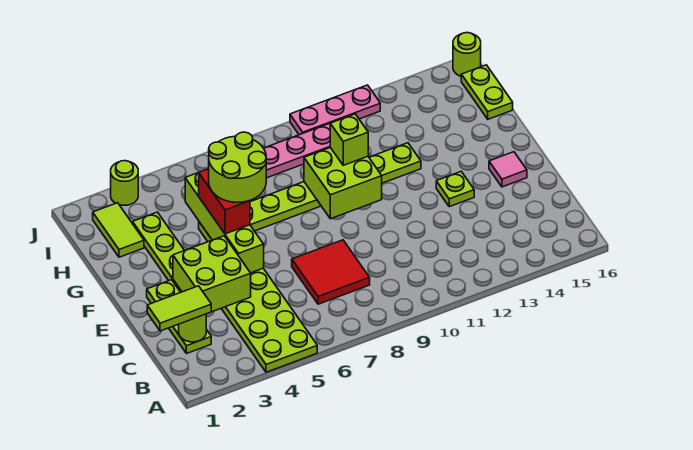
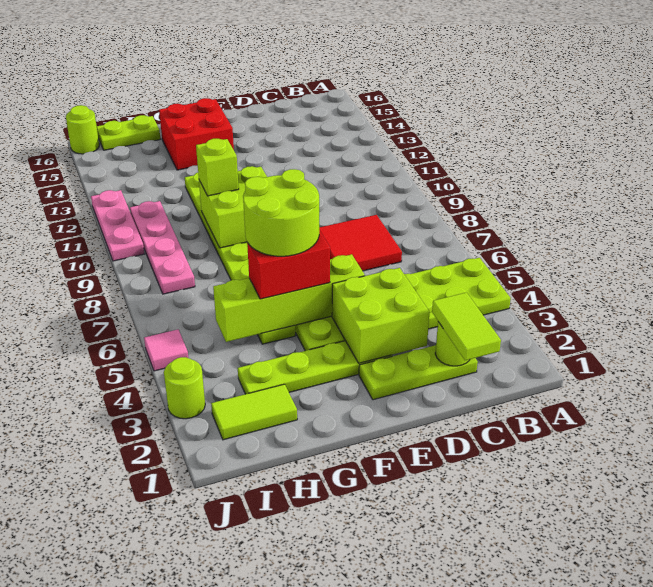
lime plate E13 level 1 -> none
pink tile E15 level 1 -> pink tile J5 level 1
none -> red brick F14:G15 level 1

